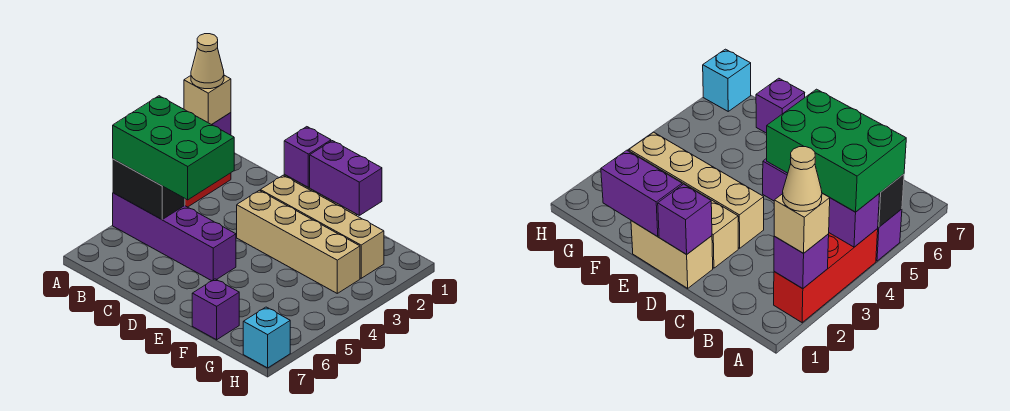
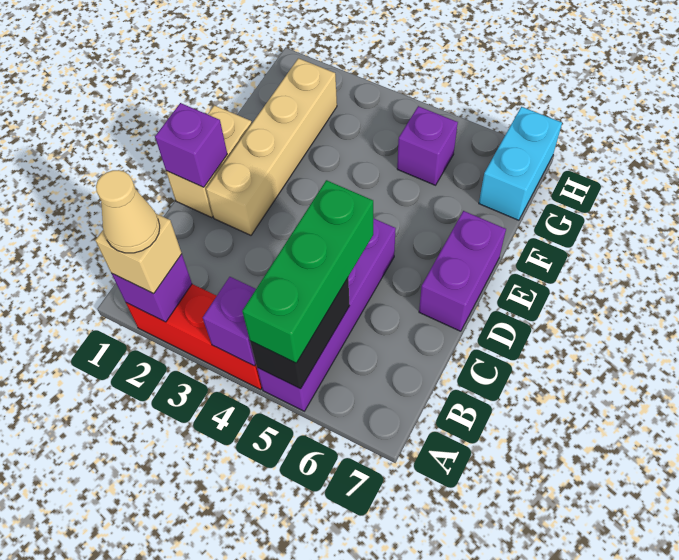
green brick A4:C5 level 3 -> green brick A5:C5 level 3
tan brick D3:G3 level 1 -> none
purple brick E1:F1 level 2 -> purple brick D7:E7 level 1
purple brick F7 level 1 -> purple brick G5 level 1
cyan brick H7 level 1 -> cyan brick G7:H7 level 1

